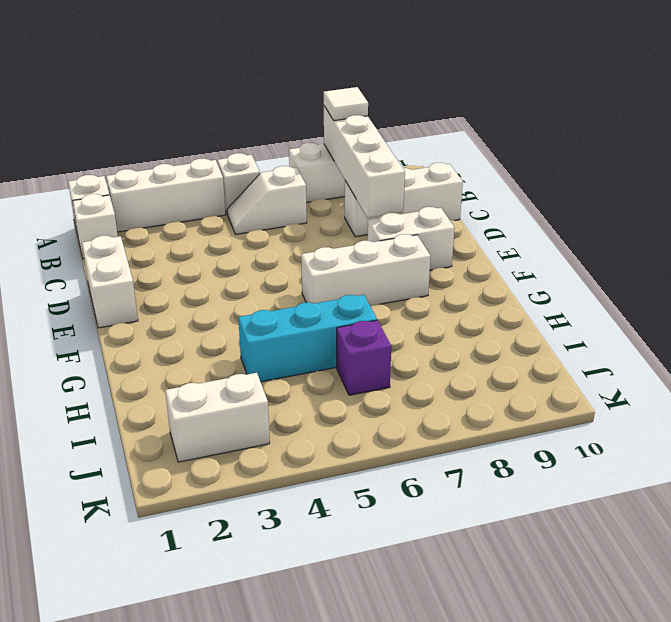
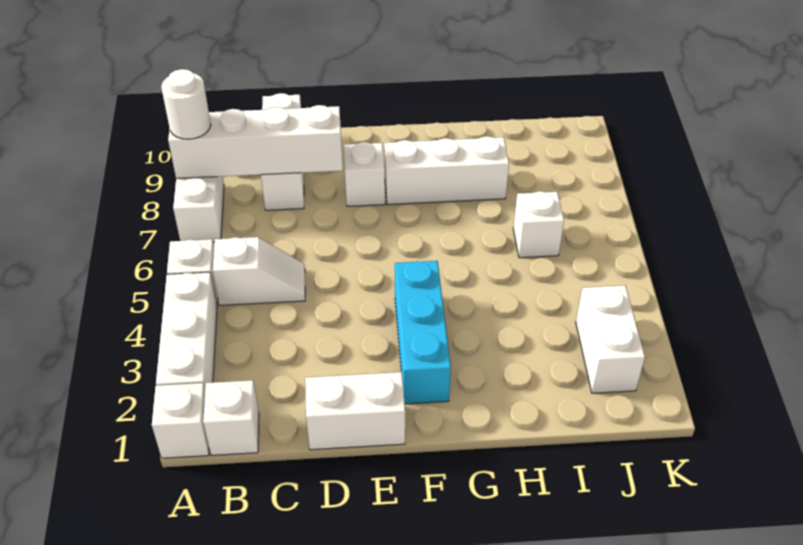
white tile A8 level 3 -> white round brick A8 level 3
white slope B5:B6 level 1 top 6 -> white slope B5:C5 level 1 top B
white brick E8:E9 level 1 -> white brick E8 level 1
white brick F6:F8 level 1 -> white brick F8:H8 level 1
cyan brick H4:H6 level 1 -> cyan brick F2:F4 level 1
purple brick I6 level 1 -> white brick I6 level 1

